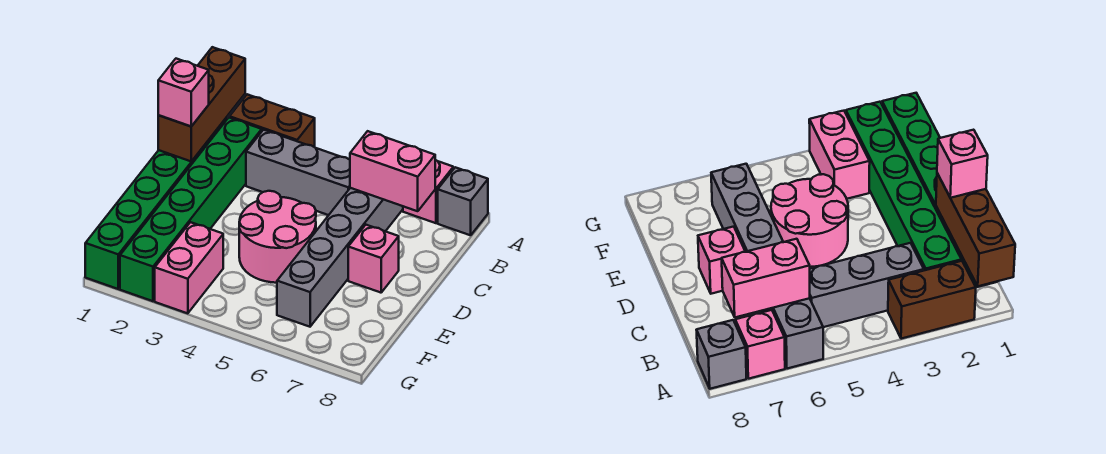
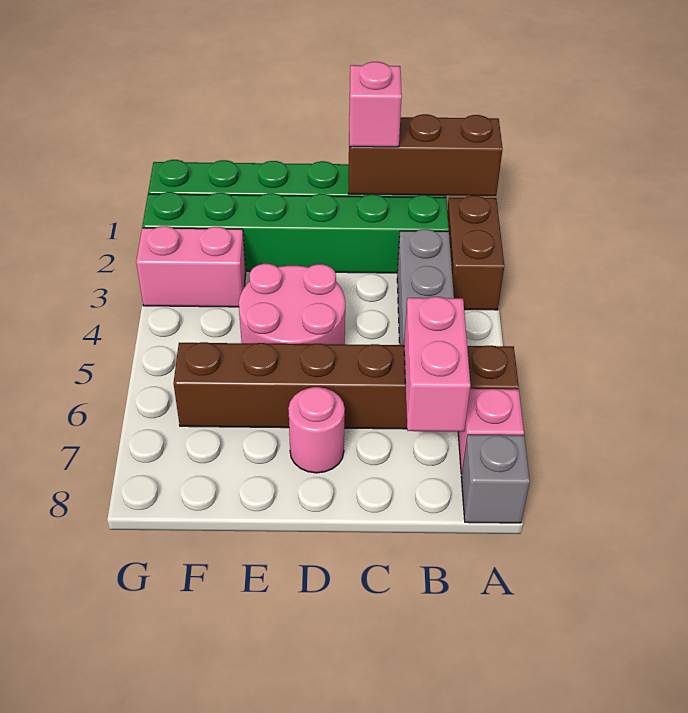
grey brick A6:F6 level 1 -> brown brick A6:F6 level 1
pink brick D7 level 1 -> pink round brick D7 level 1

